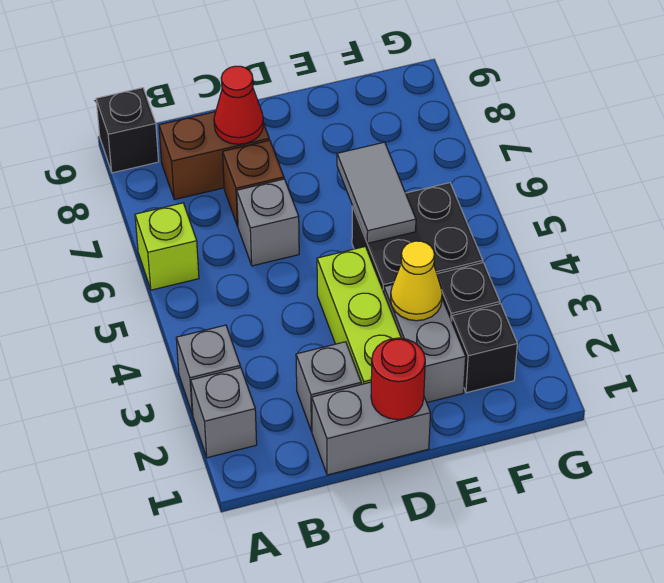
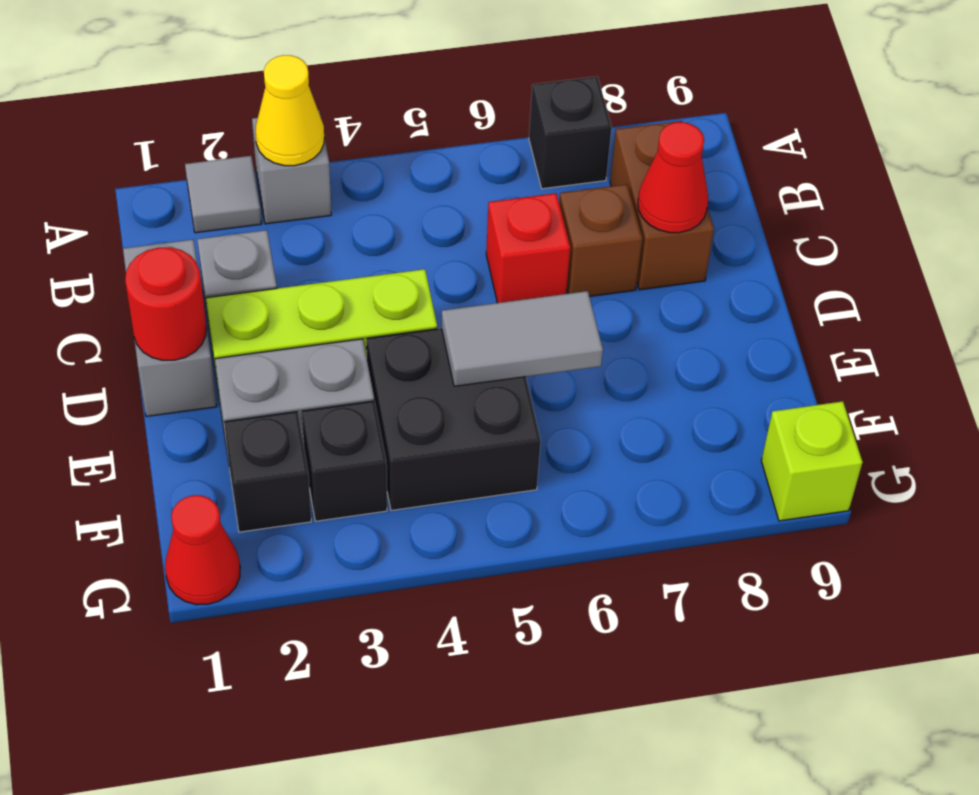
grey brick A2 level 1 -> grey tile A2 level 1
lime brick A6 level 1 -> lime brick G9 level 1
black brick A9 level 1 -> black brick A7 level 1
grey brick C6 level 1 -> red brick C6 level 1
yellow cone E3 level 2 -> yellow cone A3 level 2
none -> red cone G1 level 1

